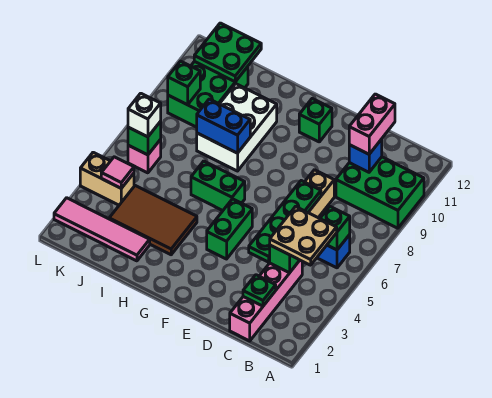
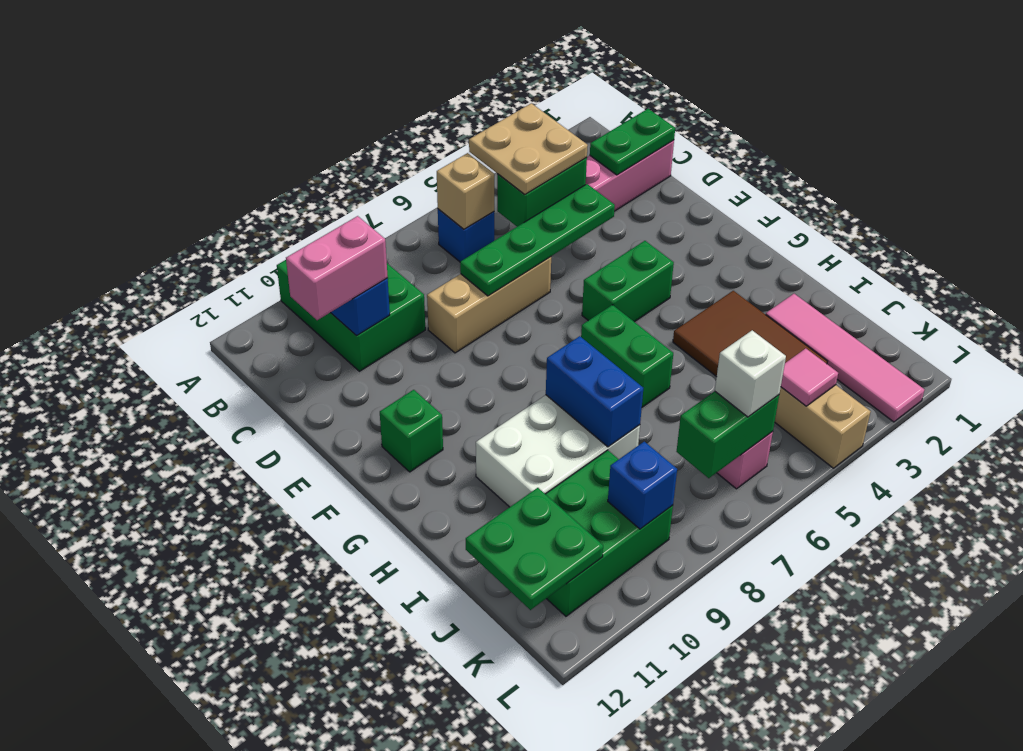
green brick B6 level 2 -> tan brick B6 level 2
green plate C2 level 2 -> green plate C1:C2 level 2
green brick K6 level 2 -> green brick K6:K7 level 2
green brick K9 level 2 -> blue brick K9 level 2

